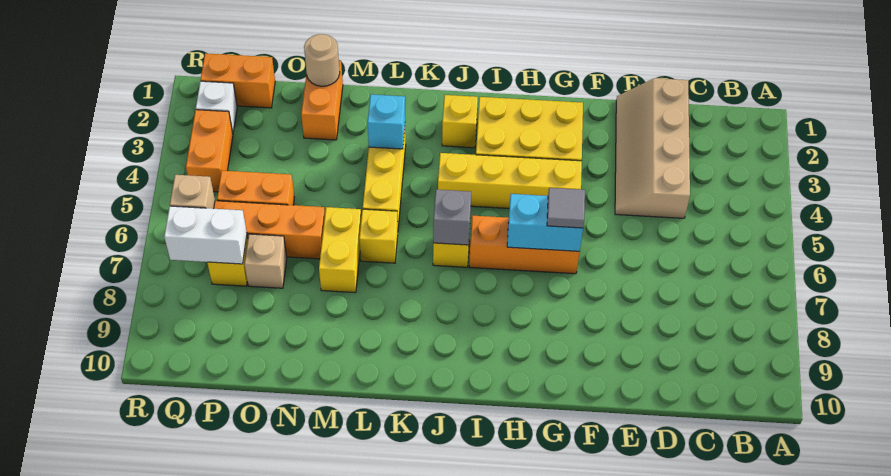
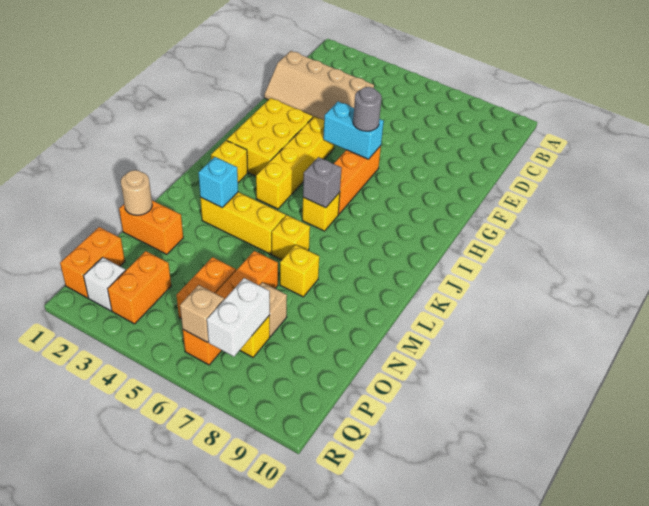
cyan brick G6:H6 level 2 -> cyan brick G5:G6 level 2
grey tile G6 level 3 -> grey round brick G6 level 3
yellow brick M6:M7 level 1 -> yellow brick M7 level 1
orange brick Q3:Q4 level 1 -> orange brick P3:Q3 level 1

